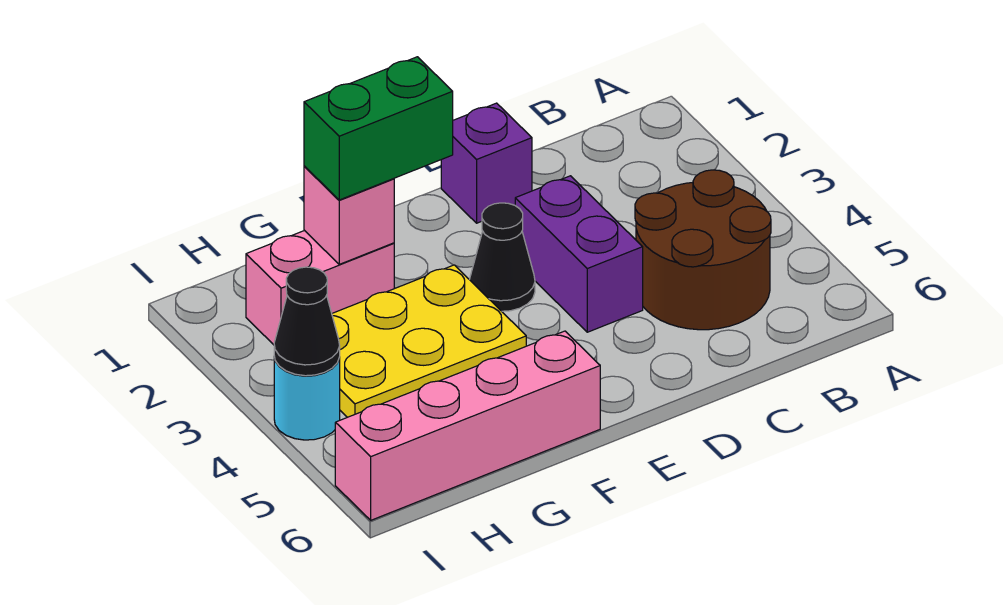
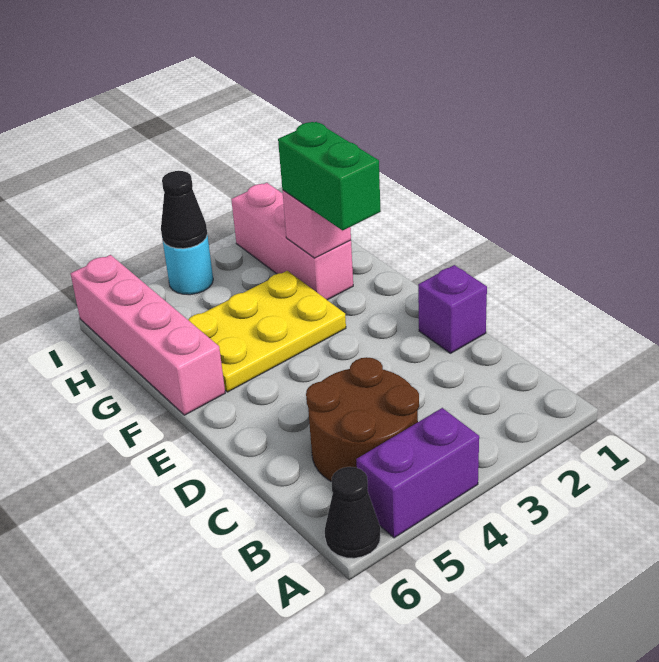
purple brick D3:D4 level 1 -> purple brick A4:A5 level 1
black cone E3 level 1 -> black cone A6 level 1
yellow plate F3:H4 level 1 -> yellow plate F3:G5 level 1
pink brick G2:H2 level 1 -> pink brick G2:I2 level 1

